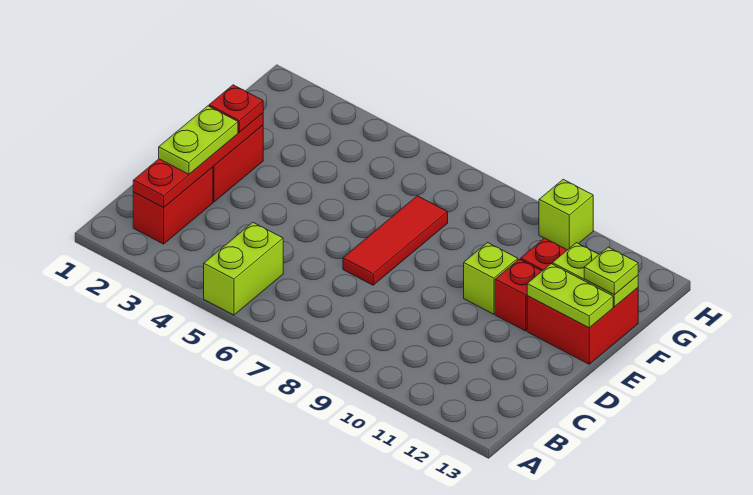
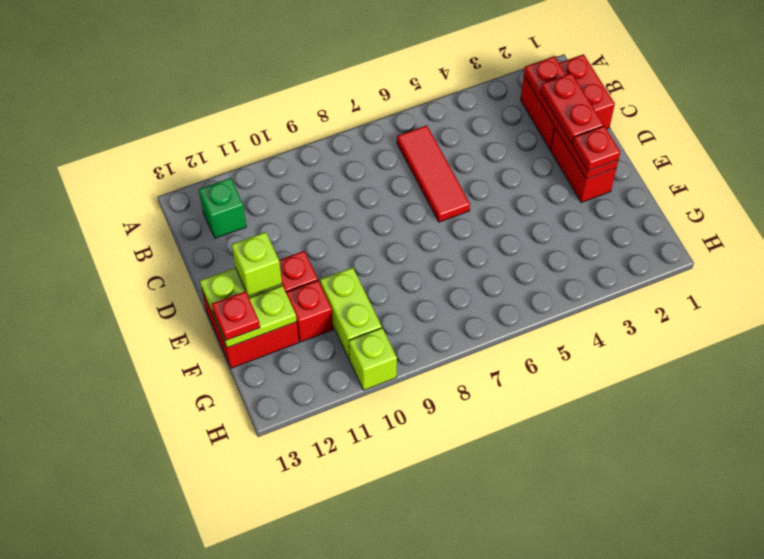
lime brick A5:B5 level 1 -> lime brick F10:G10 level 1
red brick B2:C2 level 1 -> red brick B1:C2 level 1
none -> green brick B12 level 1
lime plate C2:D2 level 3 -> red plate C2:D2 level 3
red tile D7:F7 level 1 -> red tile B6:D6 level 1
lime brick E10 level 1 -> lime brick E12 level 3
lime plate F13 level 3 -> red plate F13 level 3

